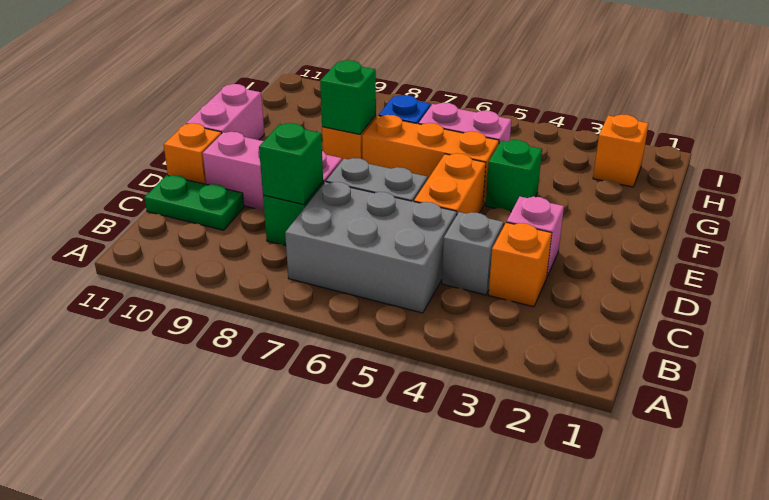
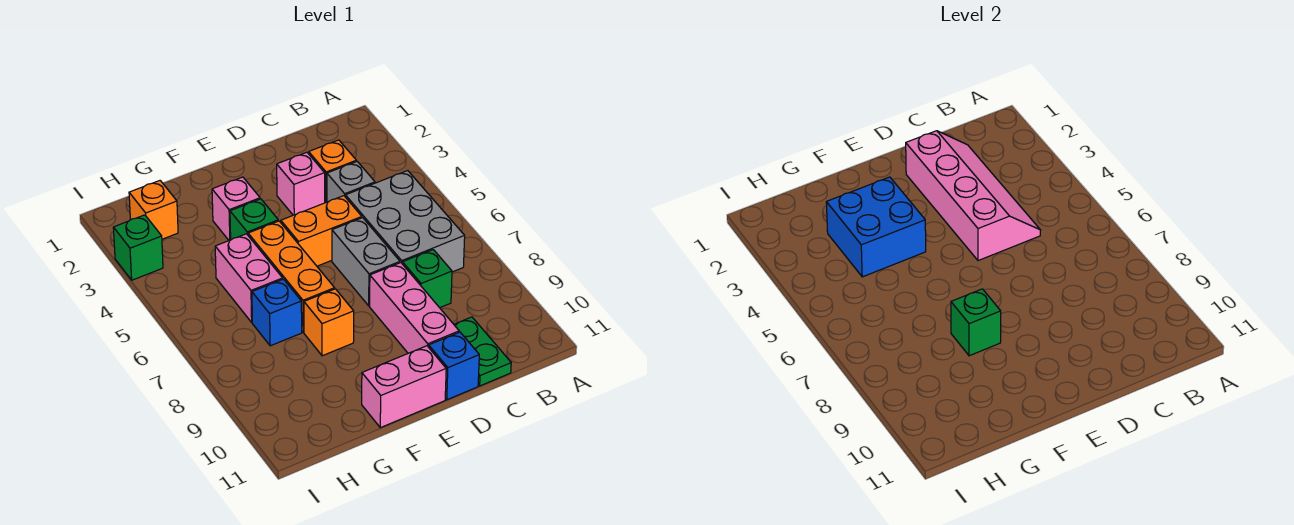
none -> pink slope C2:D5 level 2 top D
green brick C8 level 2 -> green brick I3 level 1
orange brick D11 level 1 -> blue brick D11 level 1
none -> pink brick F3 level 1
none -> blue brick F3:G4 level 2

